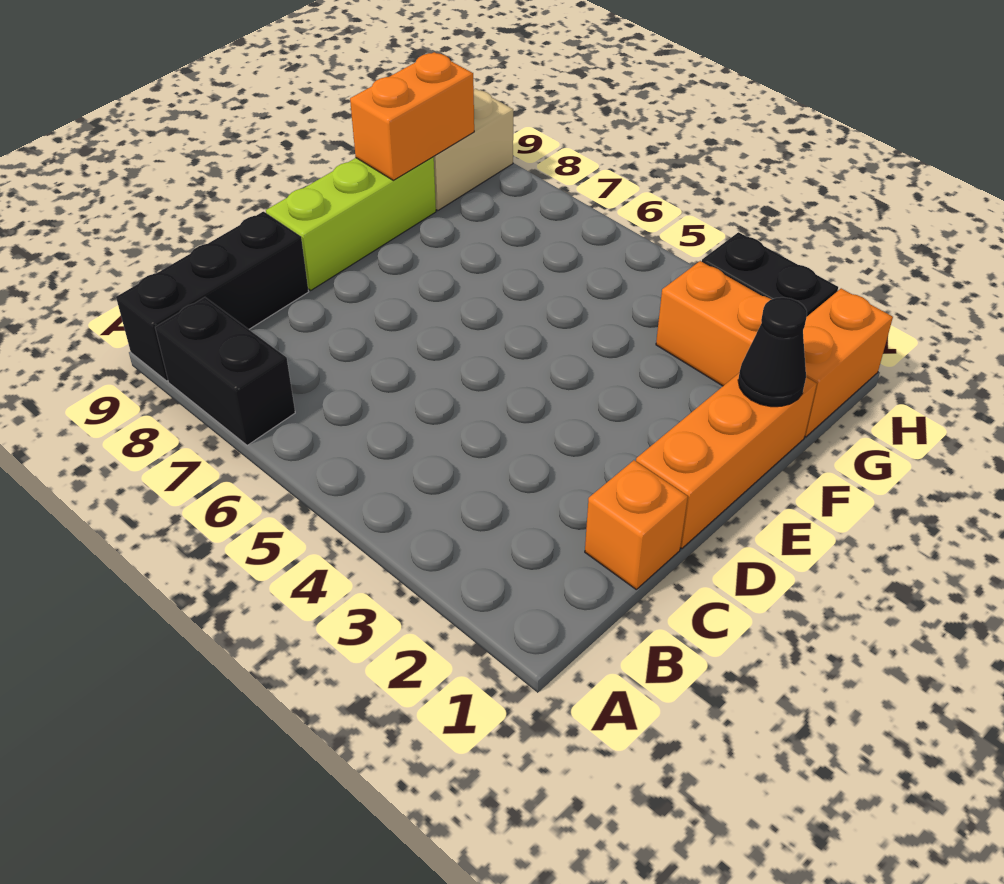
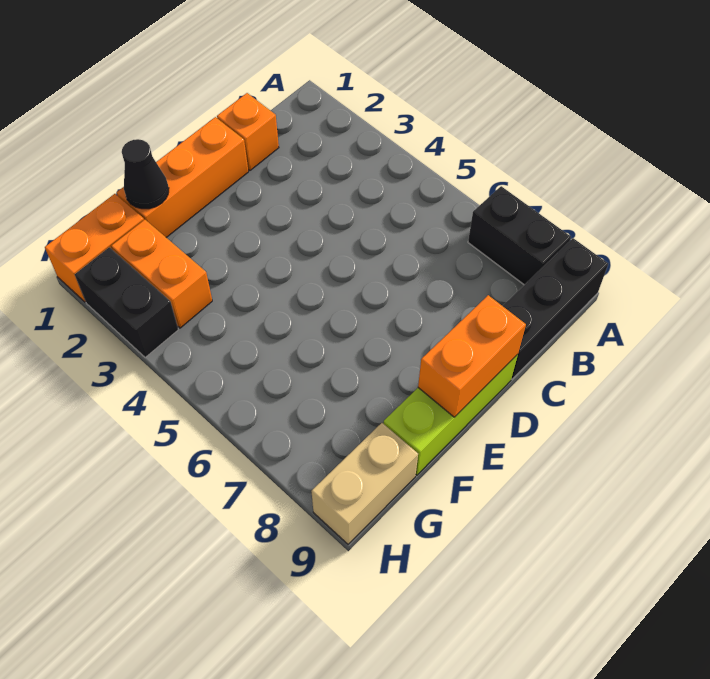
orange brick F9:G9 level 2 -> orange brick D9:E9 level 2

